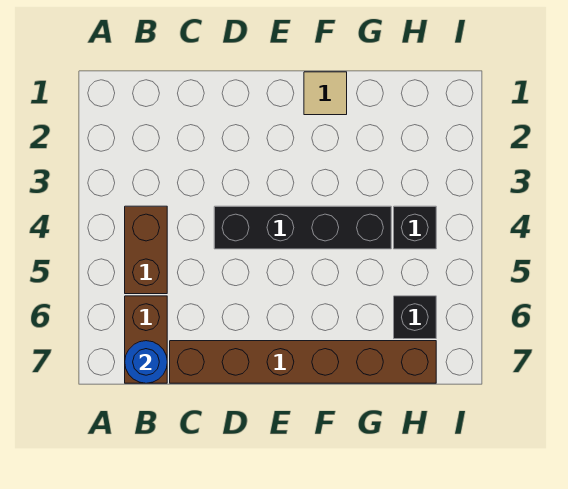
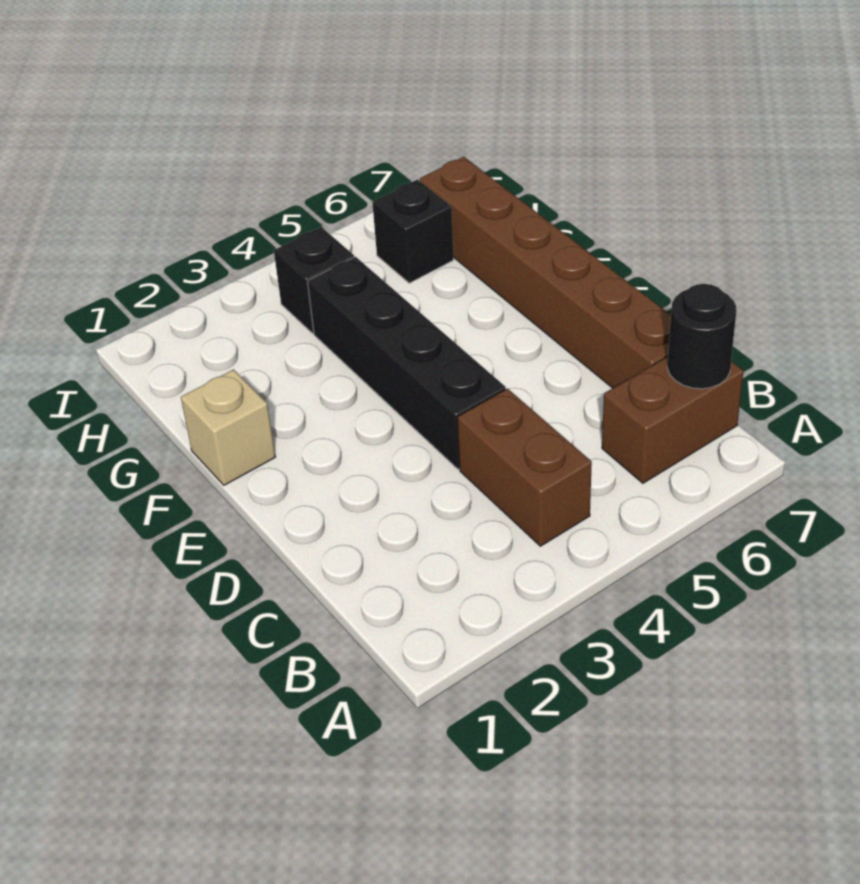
brown brick B4:B5 level 1 -> brown brick B4:C4 level 1
blue round brick B7 level 2 -> black round brick B7 level 2
tan tile F1 level 1 -> tan brick F1 level 1

